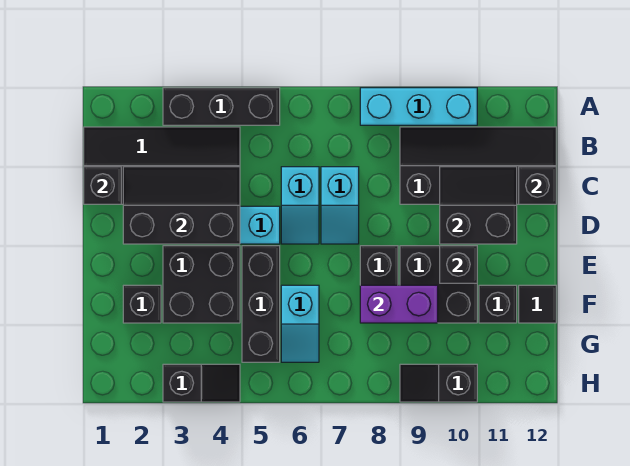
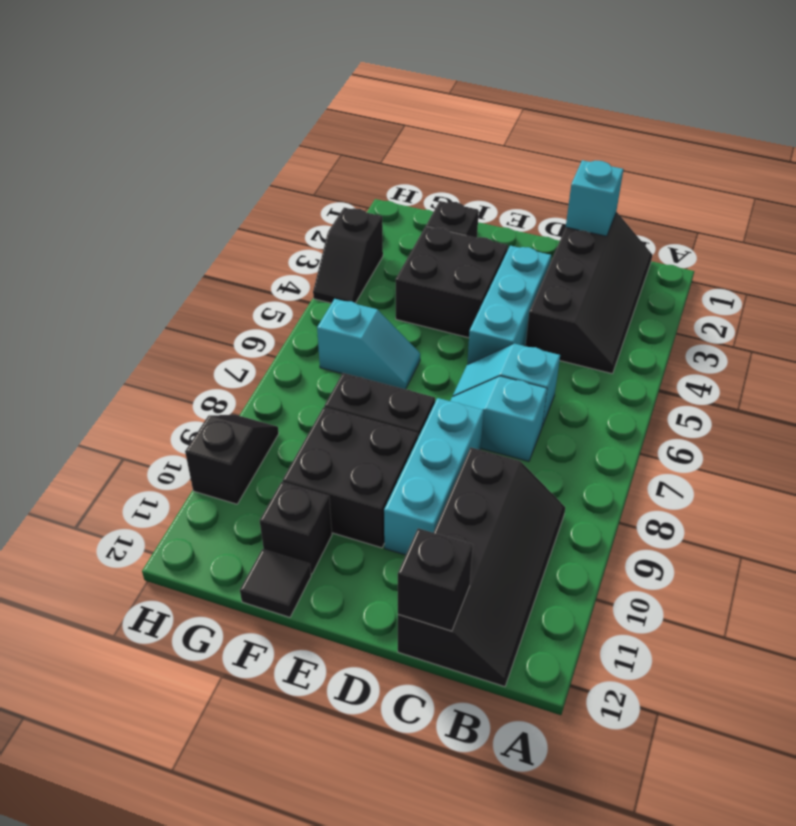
black brick A3:A5 level 1 -> none
cyan brick A8:A10 level 1 -> cyan brick D8:D10 level 1
black brick C1 level 2 -> cyan brick C1 level 2
black slope C2:D4 level 2 top D -> none
black slope C10:D11 level 2 top D -> none
black brick E5:G5 level 1 -> none
black brick E10 level 2 -> none
cyan slope F6:G6 level 1 top F -> cyan slope F6:G6 level 1 top G
purple brick F8:F9 level 2 -> none

